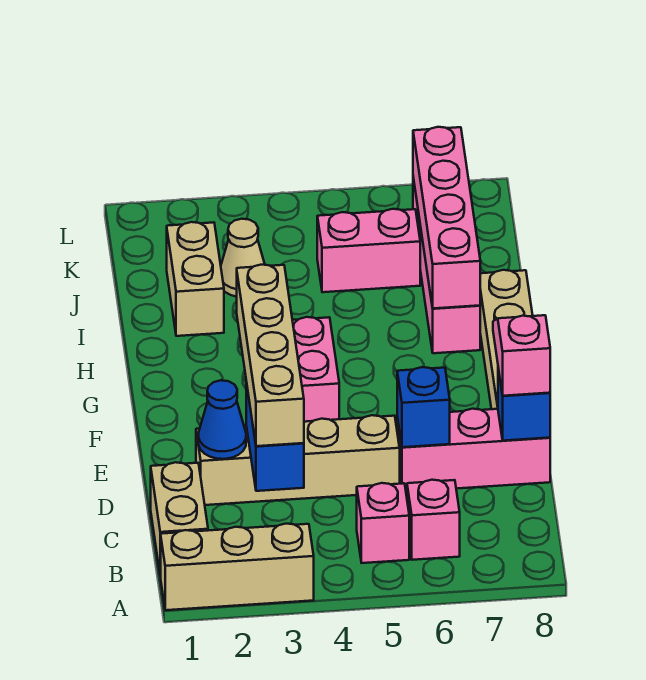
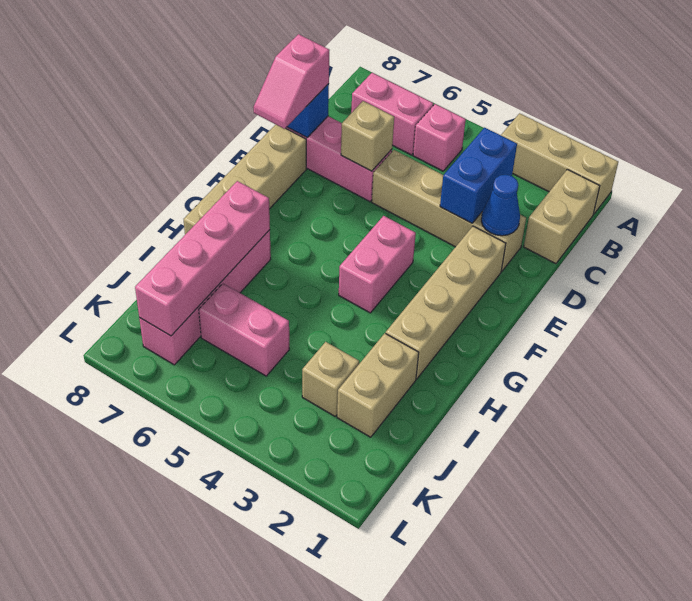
pink brick B6 level 1 -> pink brick B6:B7 level 1
tan brick C3:F3 level 3 -> tan brick E2:H2 level 1
blue brick D6 level 2 -> tan brick D6 level 2
tan cone J3 level 1 -> tan brick J3 level 1

